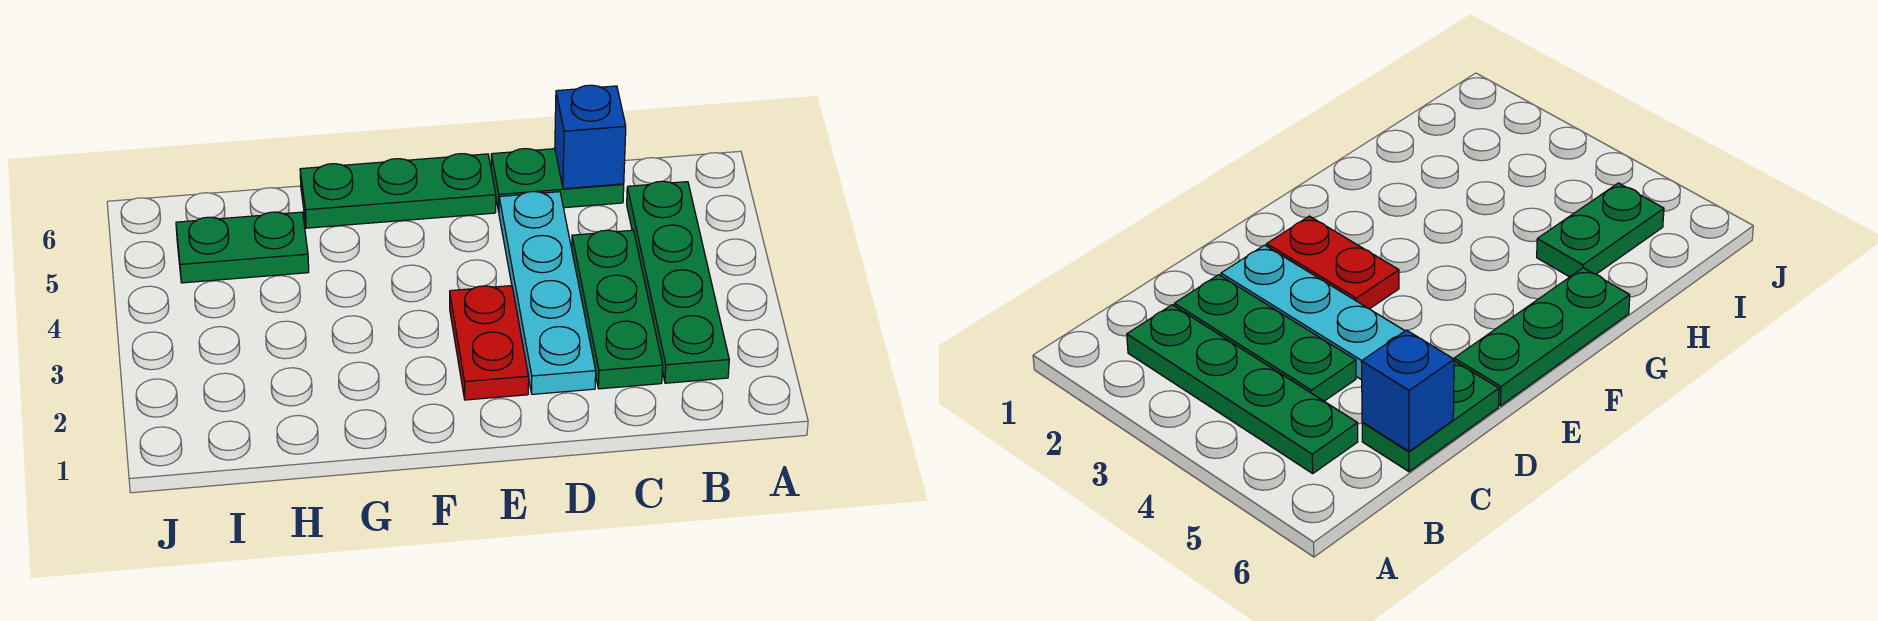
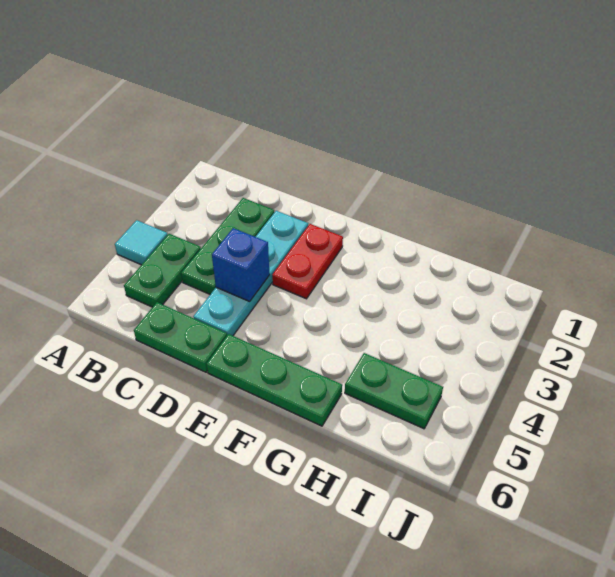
none -> cyan tile A4 level 1
green plate B2:B5 level 1 -> green plate B4:B5 level 1
blue brick C6 level 2 -> blue brick D4 level 2

